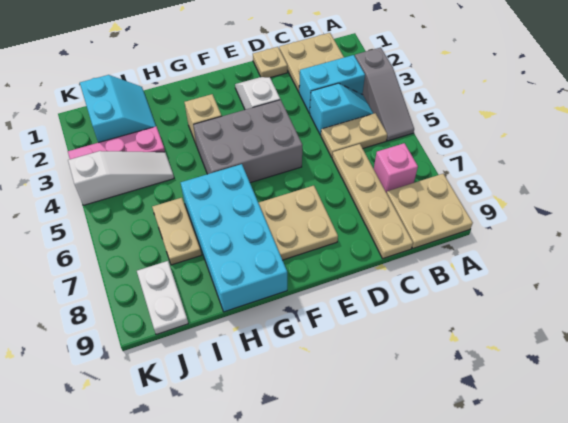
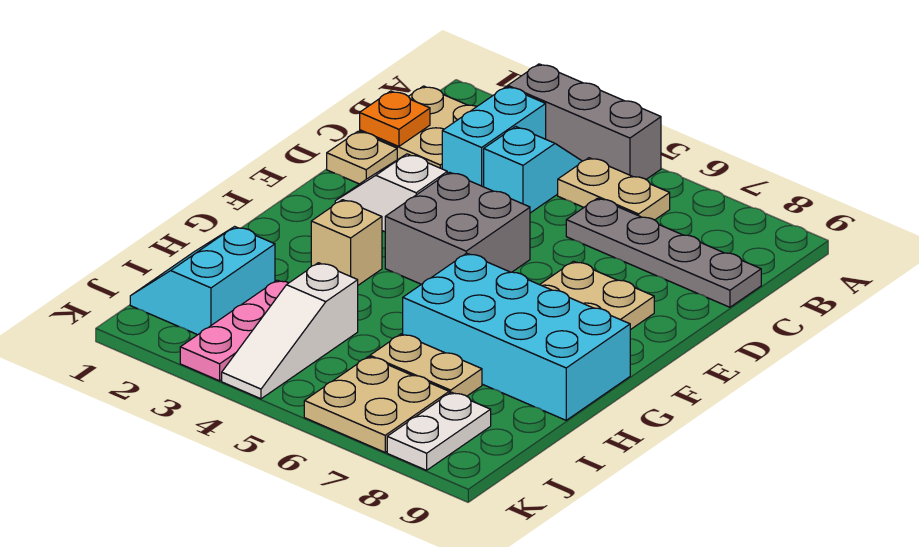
grey slope A3:A5 level 1 top 3 -> grey brick A3:A5 level 1
tan plate A8:B9 level 1 -> tan plate J6:K7 level 1
tan plate B5:C5 level 1 -> tan plate B5:B6 level 1
pink brick B7 level 1 -> none
none -> orange plate C1 level 2
tan plate C6:C9 level 1 -> grey plate C6:C9 level 1
grey brick E4:G5 level 1 -> grey brick E4:F5 level 1
cyan slope I1:J2 level 1 top J -> cyan slope I1:J2 level 1 top 2
white slope I4:K4 level 1 top K -> white slope I4:K4 level 1 top I
white plate J8:J9 level 1 -> white plate J8:K8 level 1

